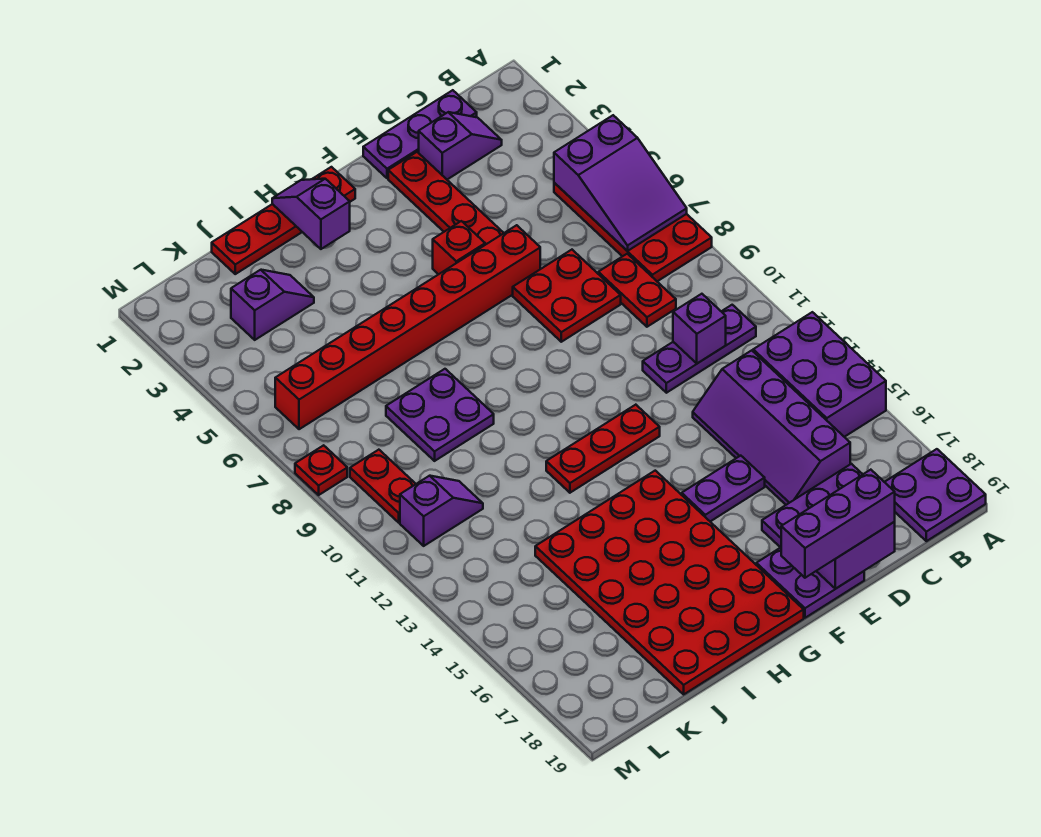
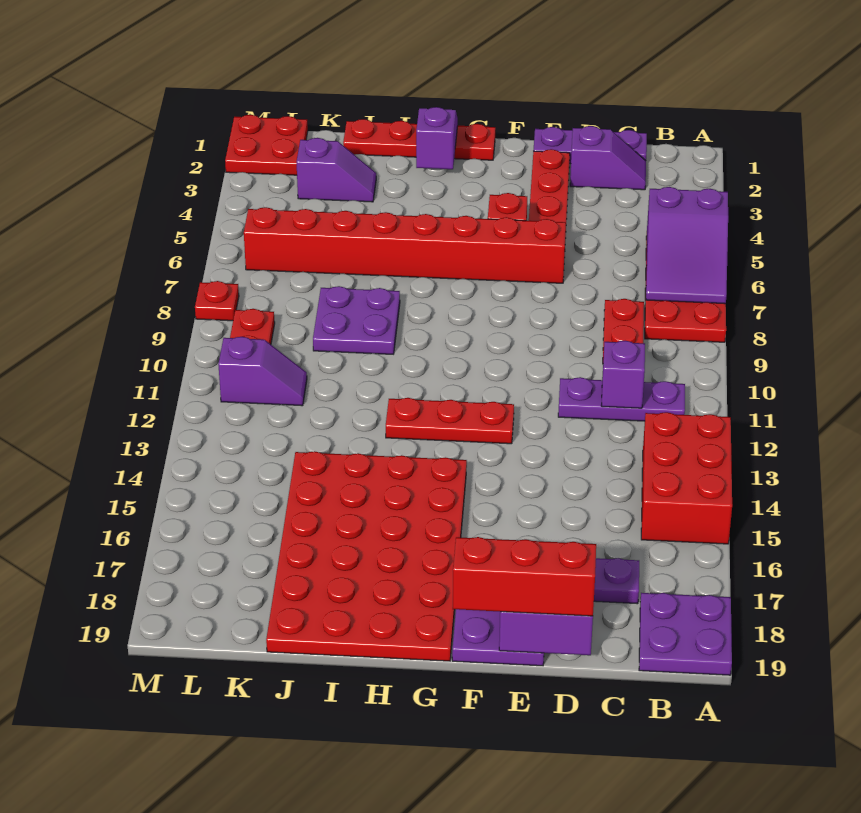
purple brick A13:B15 level 1 -> red brick A13:B15 level 1
purple slope C13:D16 level 1 top C -> none
red plate D7:E8 level 1 -> red plate L1:M2 level 1
purple brick D19:F19 level 3 -> red brick D19:F19 level 3
purple plate E15:F15 level 1 -> none

